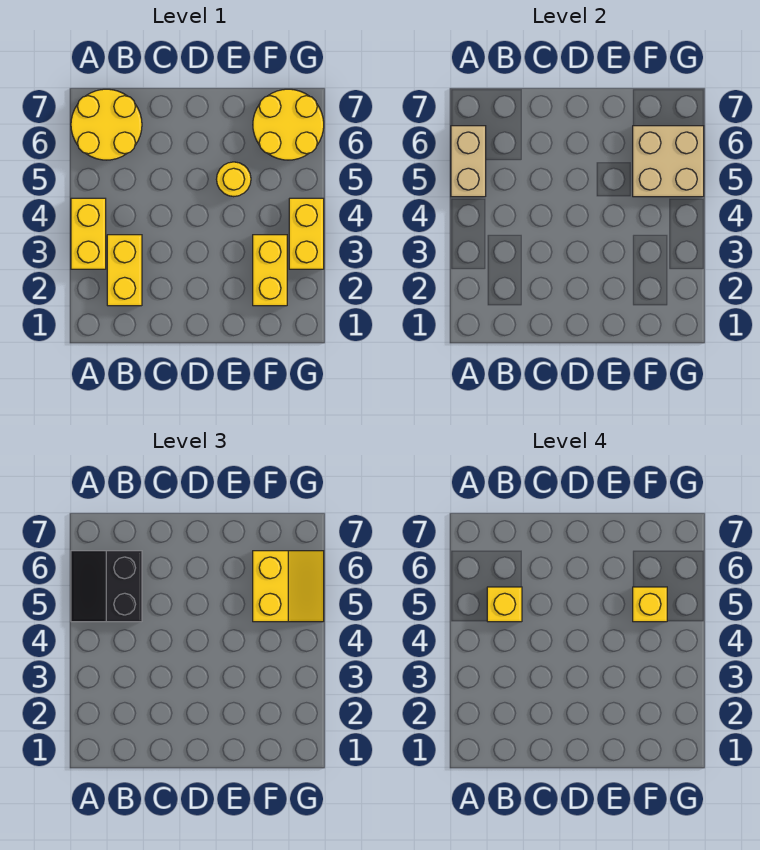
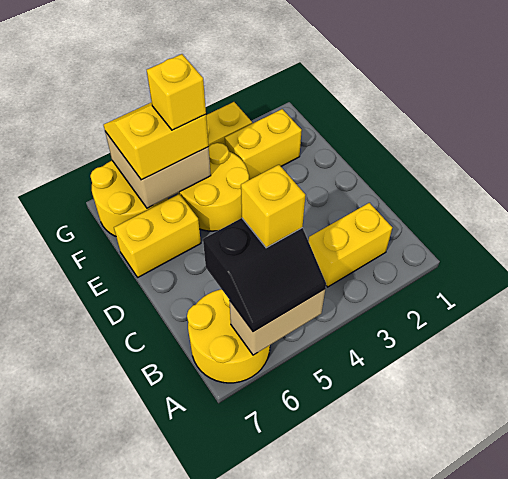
yellow brick A3:A4 level 1 -> yellow brick E6:E7 level 1
yellow round brick E5 level 1 -> yellow round brick E4:F5 level 1

